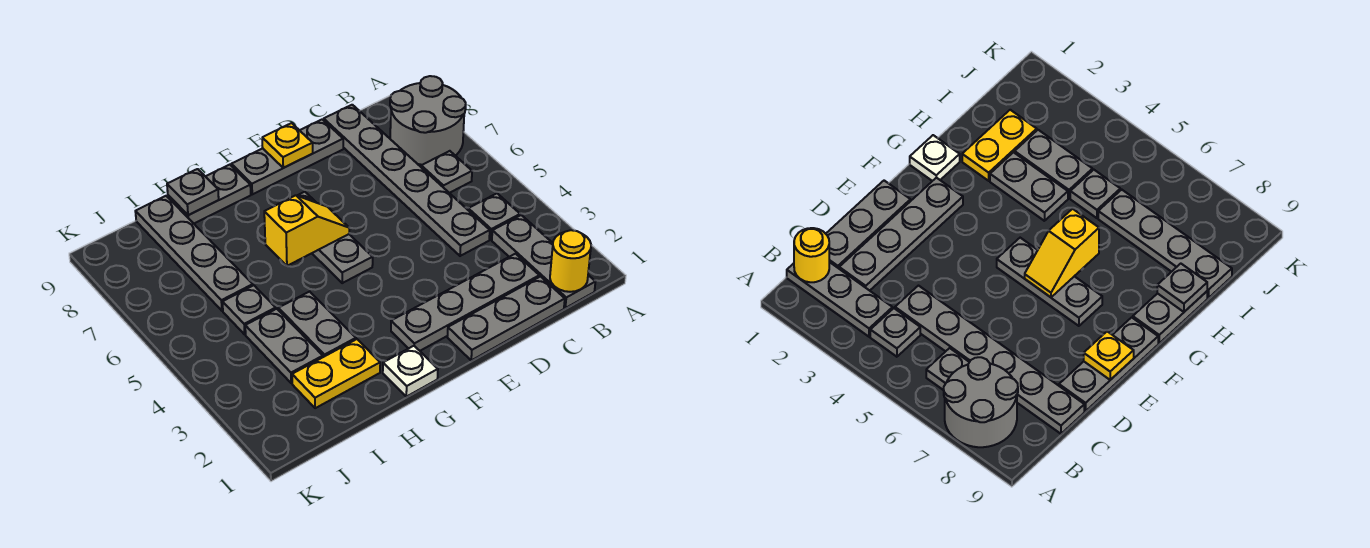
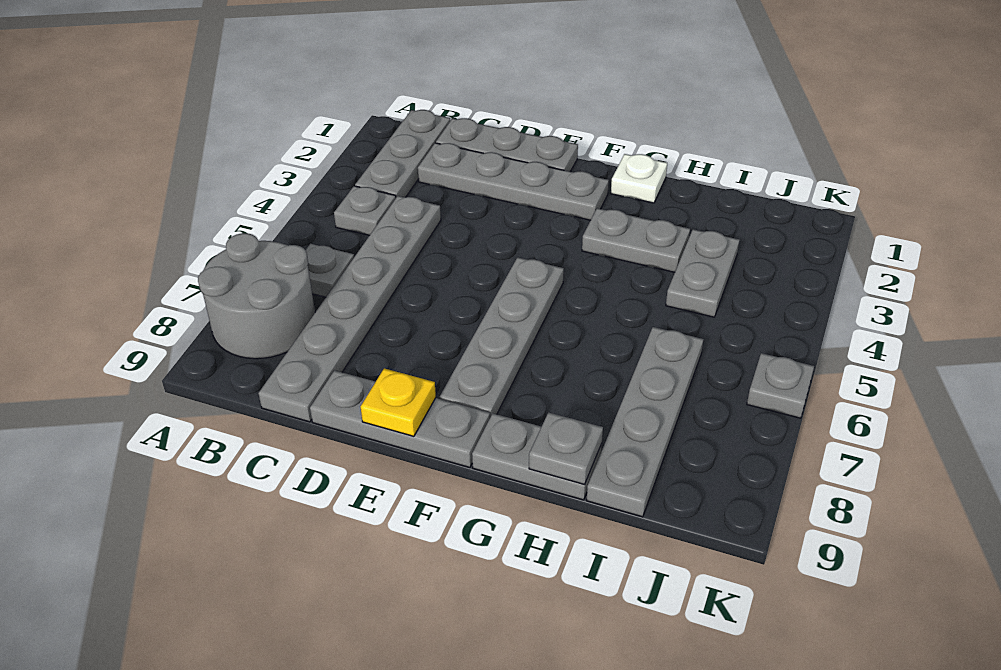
yellow round brick B1 level 2 -> none
grey plate F5:F7 level 1 -> grey plate F5:F8 level 1
yellow slope F6:G6 level 2 top G -> none
yellow plate H2:I2 level 1 -> none
grey plate H3:H4 level 1 -> grey plate G3:H3 level 1
grey plate I5 level 1 -> grey plate K6 level 1

